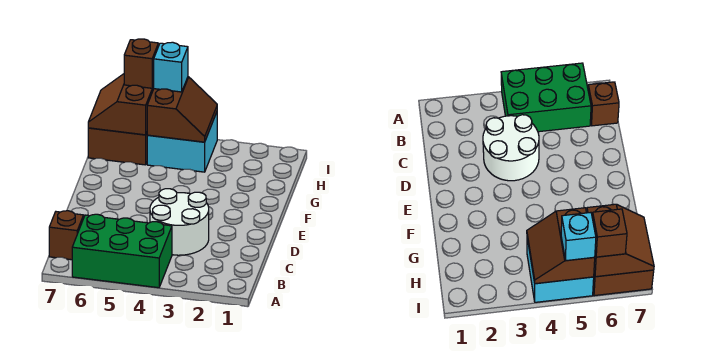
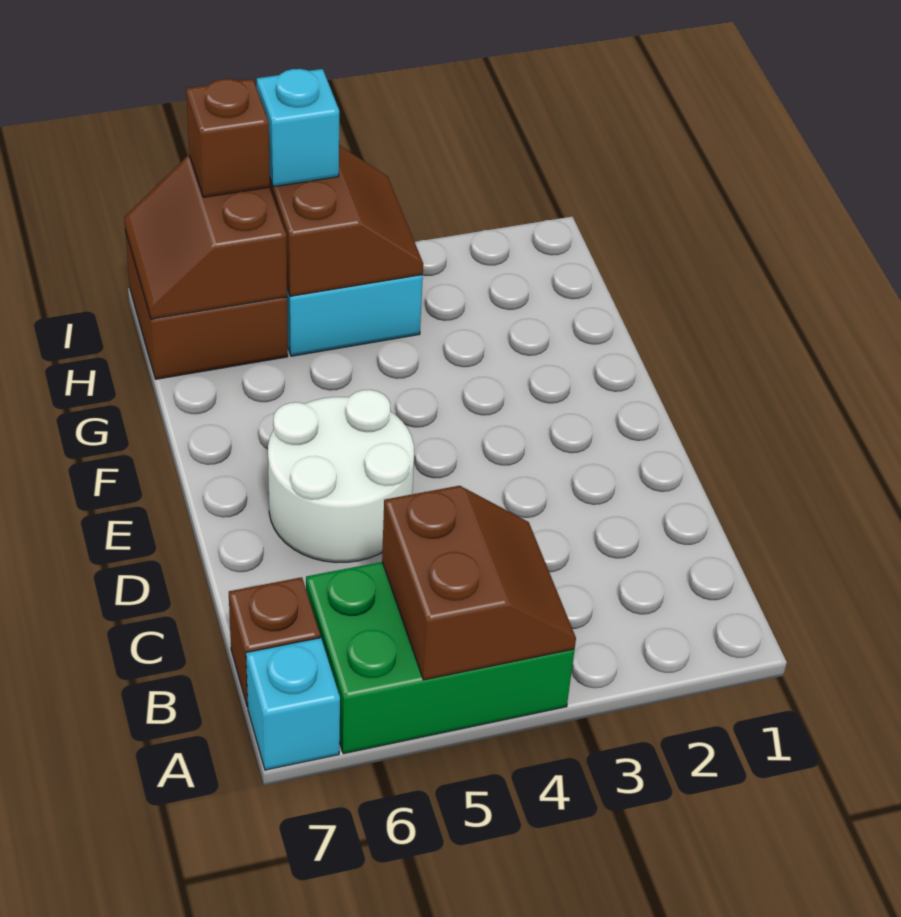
none -> brown slope A4:B5 level 2 top 5
none -> cyan brick A7 level 1
white round brick C3:D4 level 1 -> white round brick D5:E6 level 1

